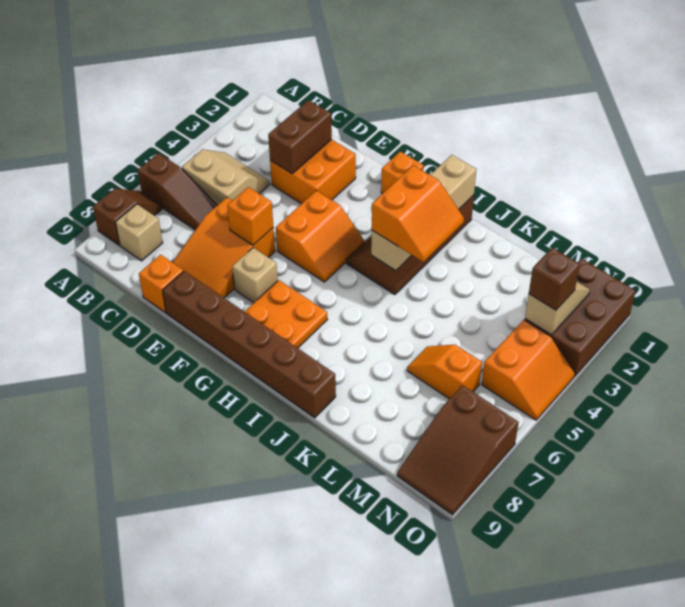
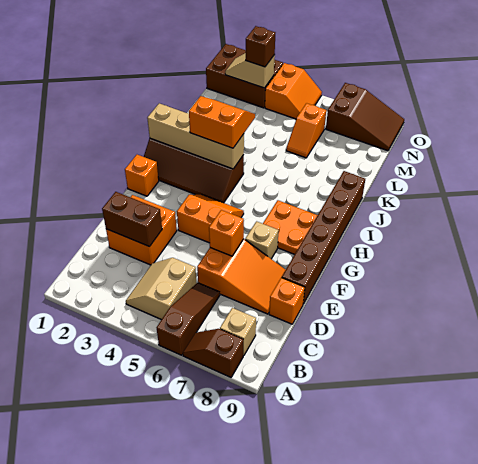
orange slope N4:O5 level 1 top N -> orange slope N4:O5 level 1 top 4

